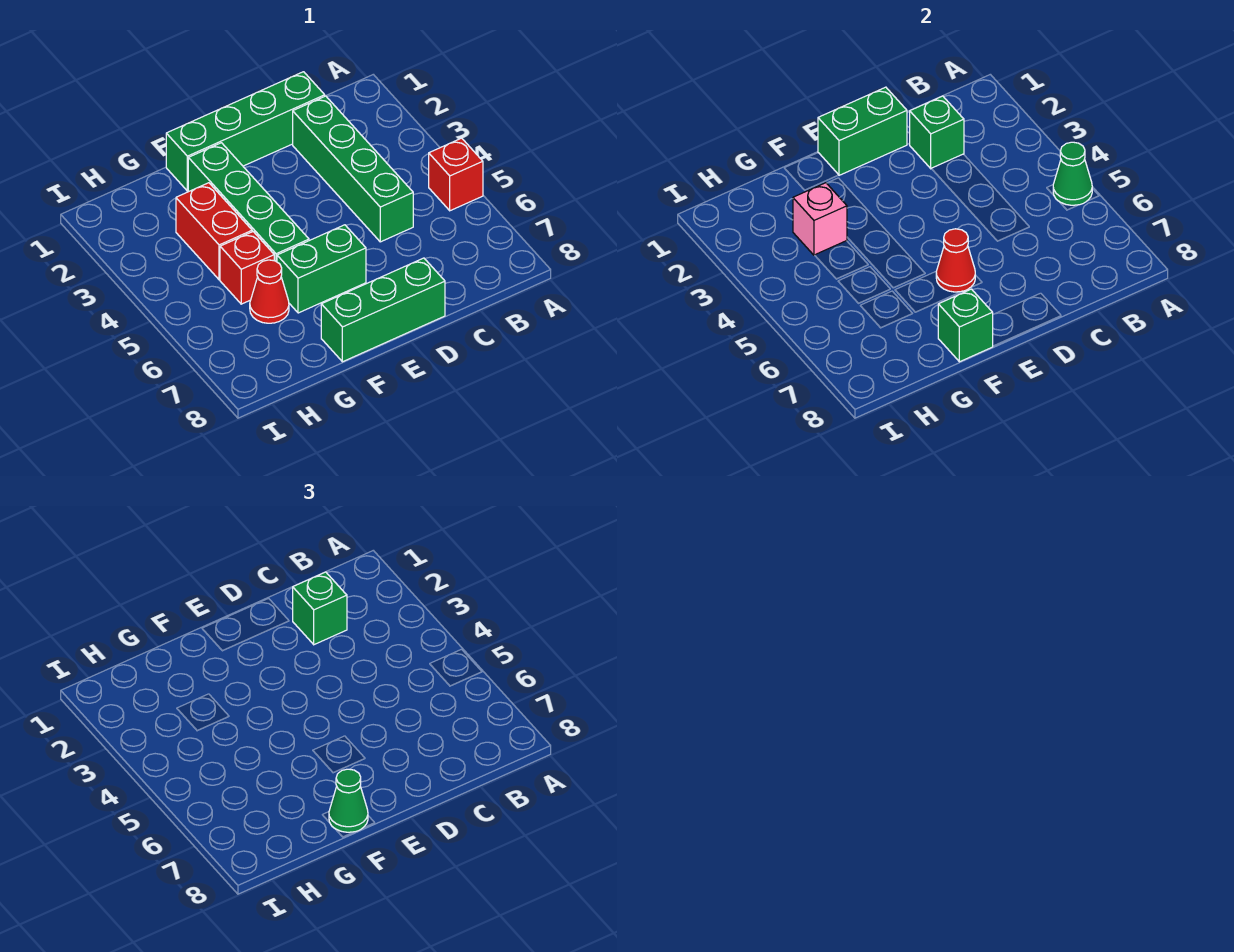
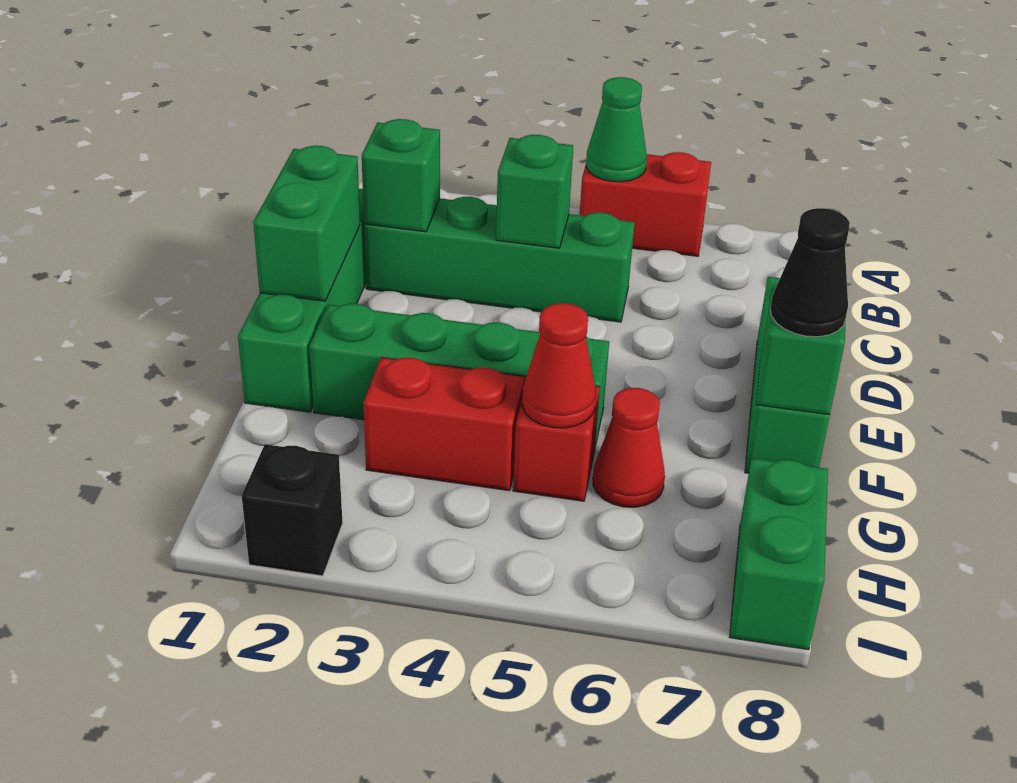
red brick A5 level 1 -> red brick A5:A6 level 1
green brick C2 level 3 -> green brick C4 level 2
green brick E6:F6 level 1 -> green brick H8:I8 level 1
red cone E6 level 2 -> red cone G5 level 2
green cone F8 level 3 -> black cone F8 level 3
pink brick G3 level 2 -> none
none -> black brick I2 level 1

